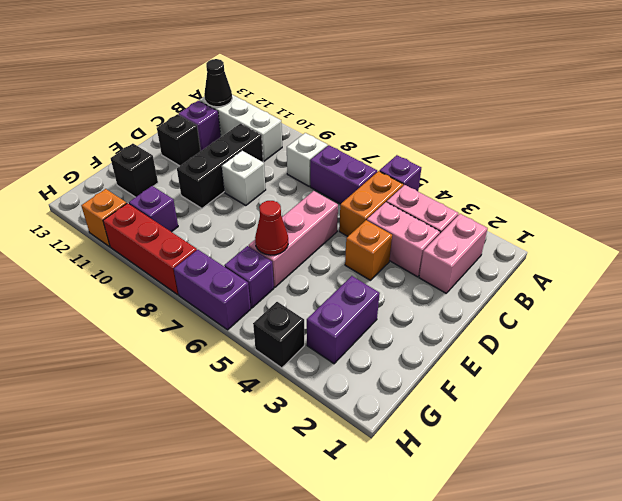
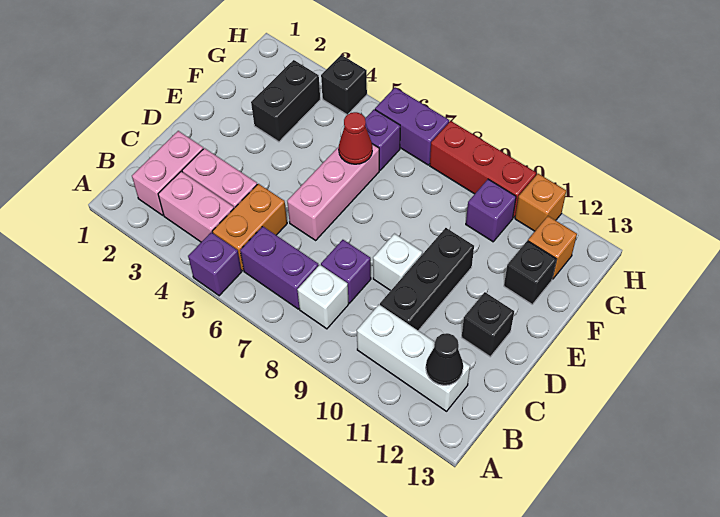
purple brick C12 level 1 -> purple brick C8 level 1
orange brick D4 level 1 -> orange brick G12 level 1
purple brick F3:G3 level 1 -> black brick F3:G3 level 1

